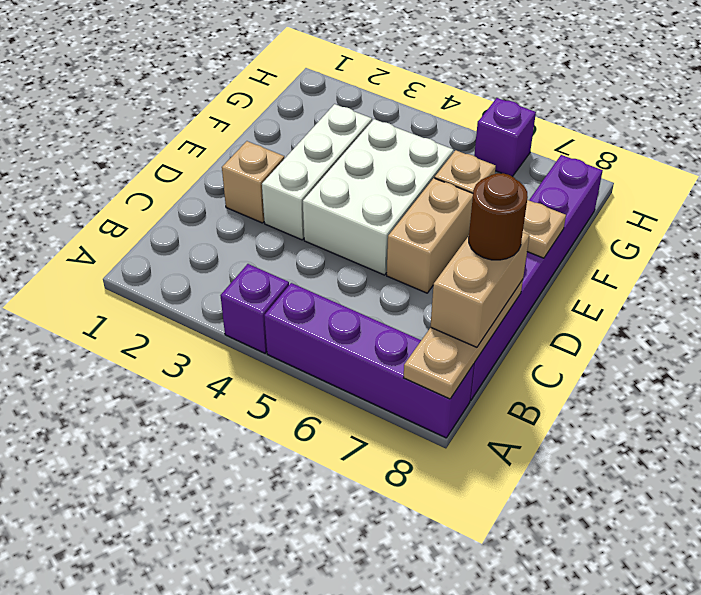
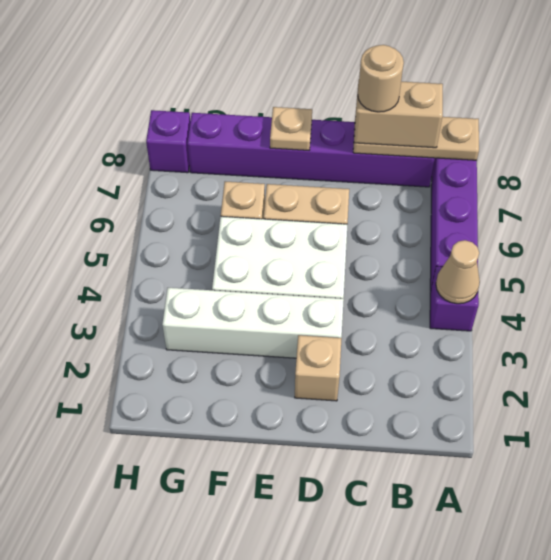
none -> tan cone A4 level 2
brown round brick C8 level 4 -> tan round brick C8 level 4
white brick D3:F3 level 1 -> white brick D3:G3 level 1
purple brick H6 level 1 -> purple brick H8 level 1

